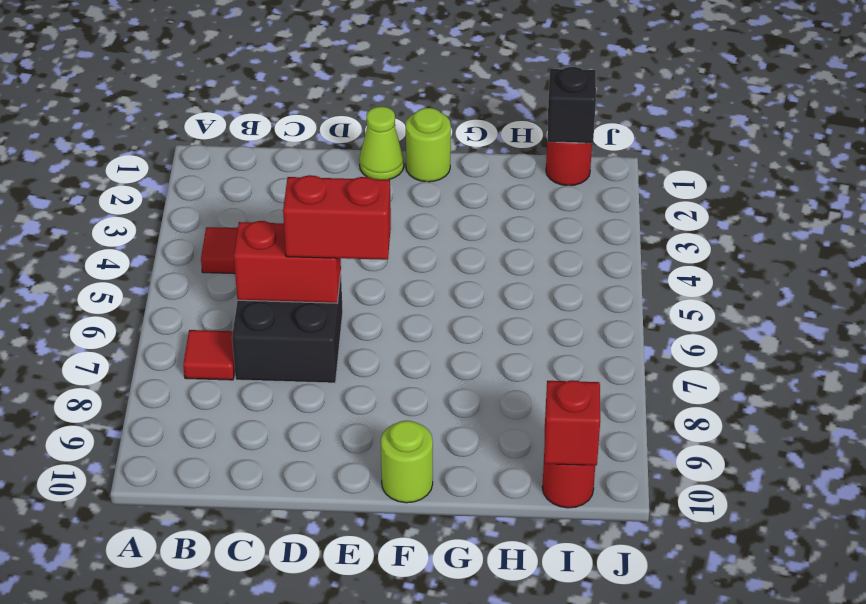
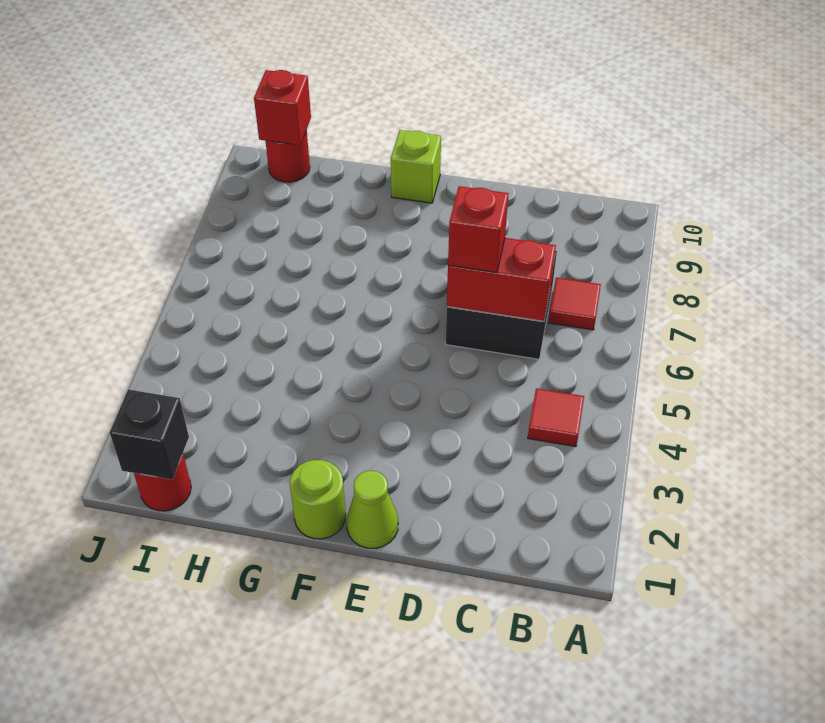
red brick D6:E6 level 3 -> red brick D6 level 3
lime round brick F10 level 1 -> lime brick F10 level 1

